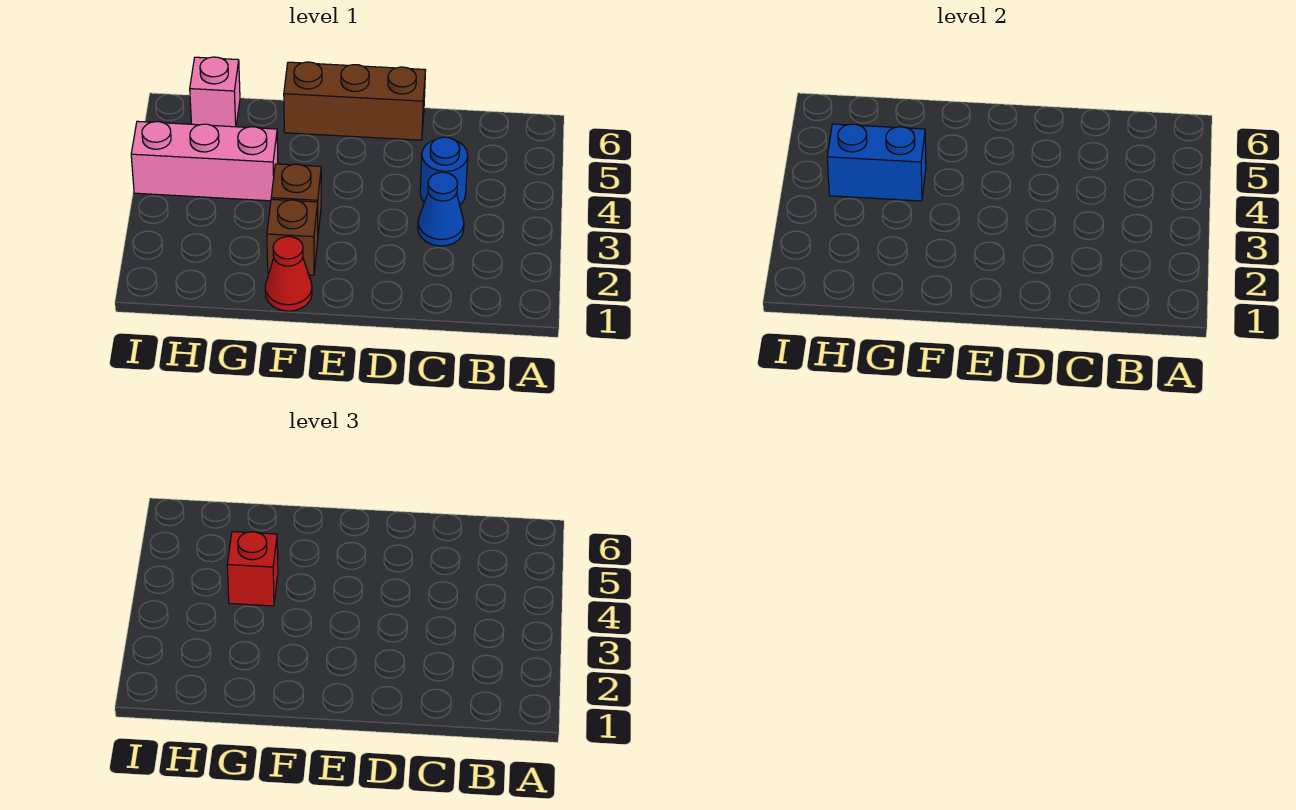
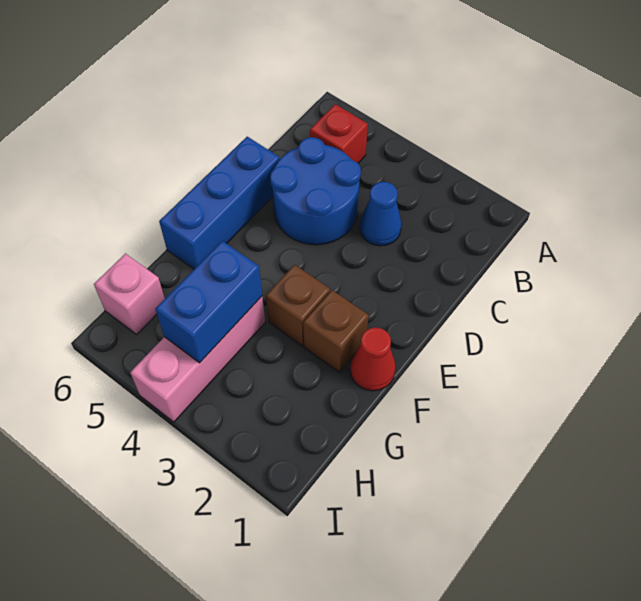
blue round brick C4 level 1 -> blue round brick C4:D5 level 1
brown brick D6:F6 level 1 -> blue brick D6:F6 level 1
red brick G4 level 3 -> red brick B5 level 1

